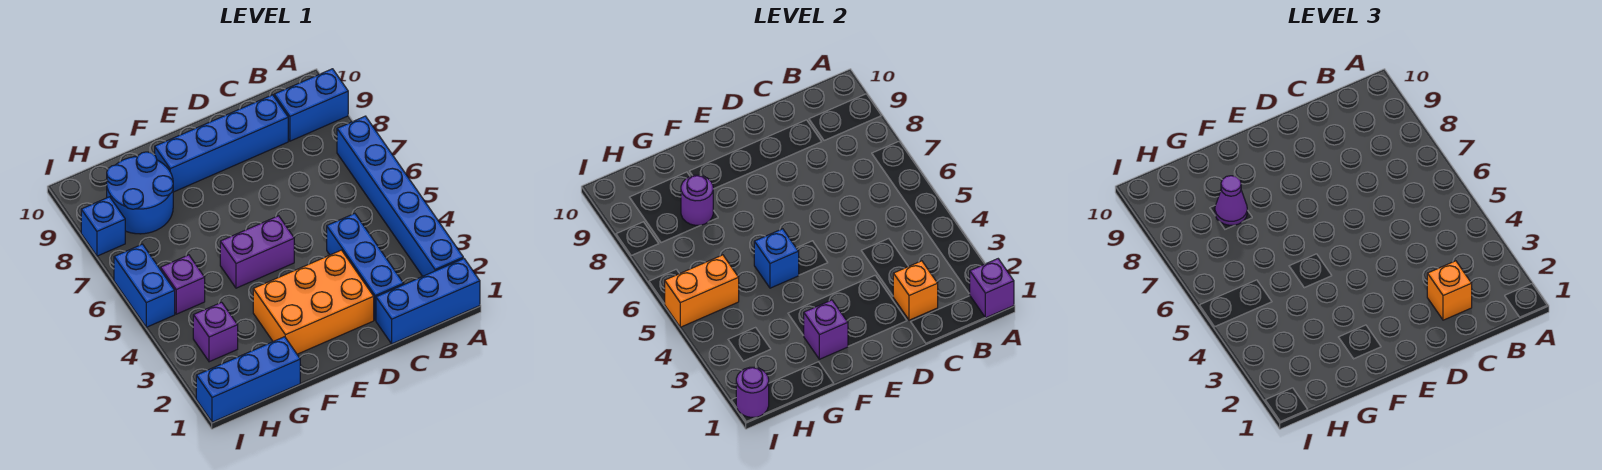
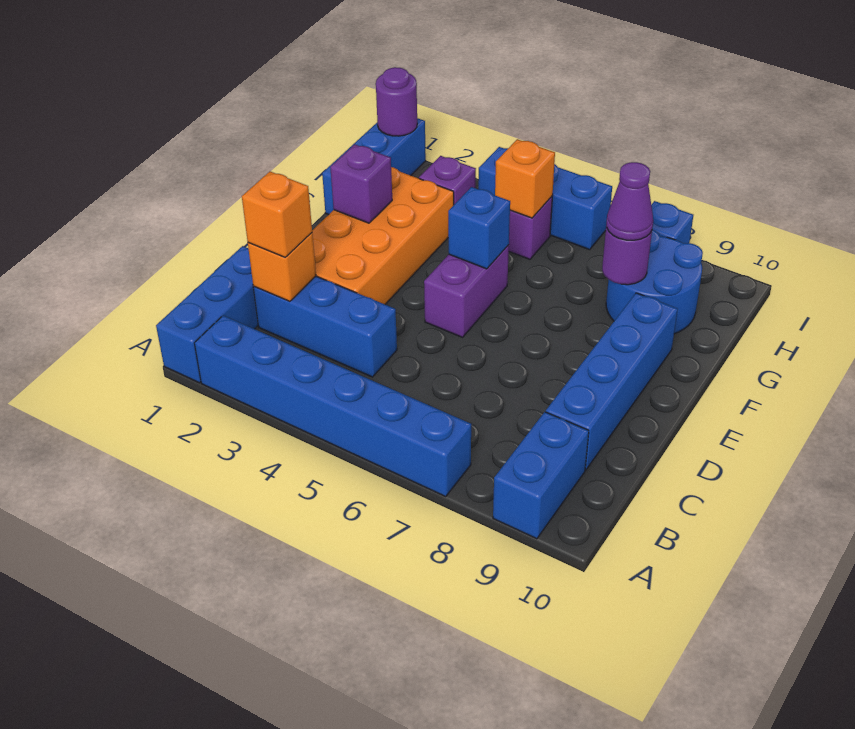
purple brick A1 level 2 -> none
orange brick D2:F3 level 1 -> orange brick D2:G3 level 1
orange brick H5:I5 level 2 -> orange brick H5 level 2
blue brick I5:I6 level 1 -> blue brick I4:I6 level 1

